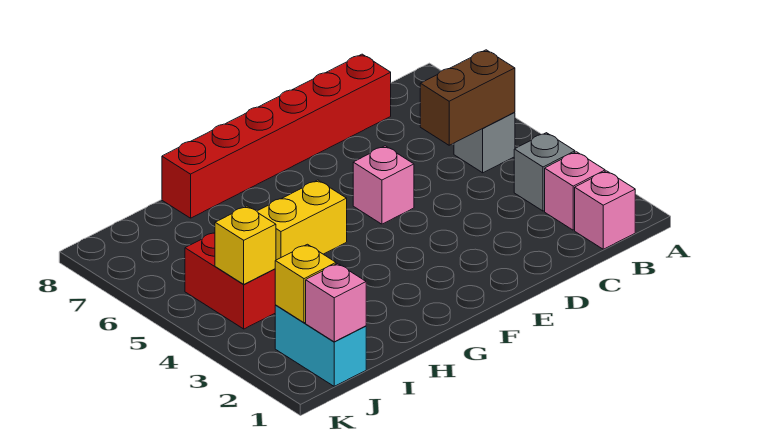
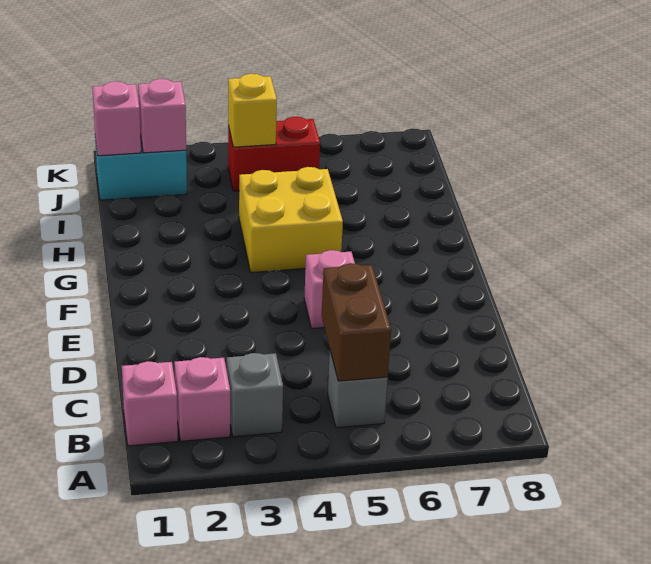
red brick C8:H8 level 1 -> none
yellow brick G5:H5 level 1 -> yellow brick G4:H5 level 1
yellow brick J2 level 2 -> pink brick J2 level 2

